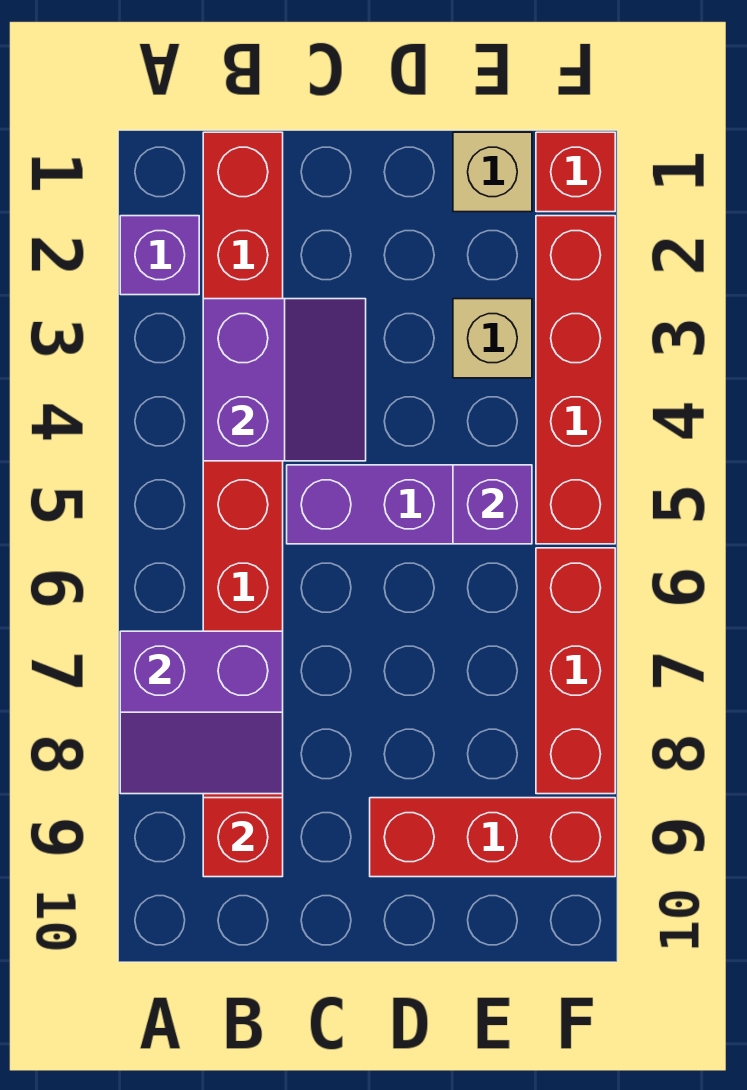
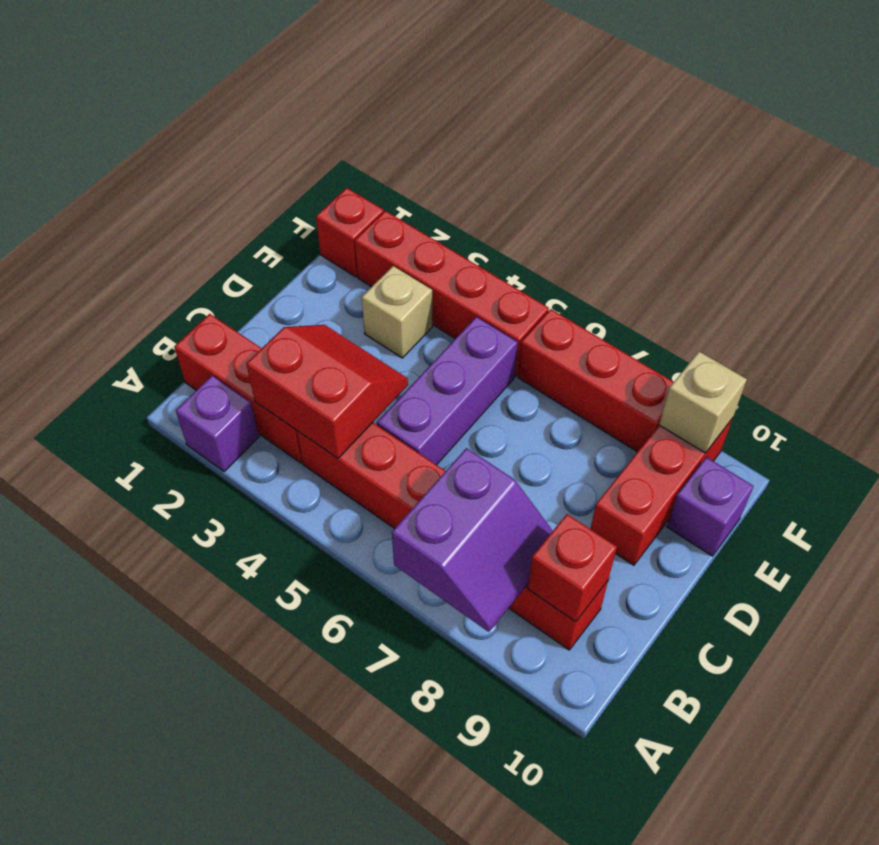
purple slope B3:C4 level 2 top B -> red slope B3:C4 level 2 top B
tan brick E1 level 1 -> tan brick F9 level 2
purple brick E5 level 2 -> purple brick E10 level 1

